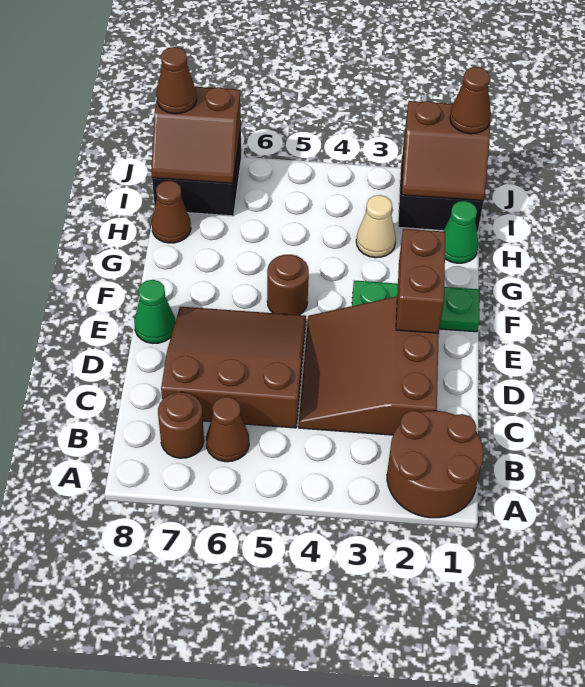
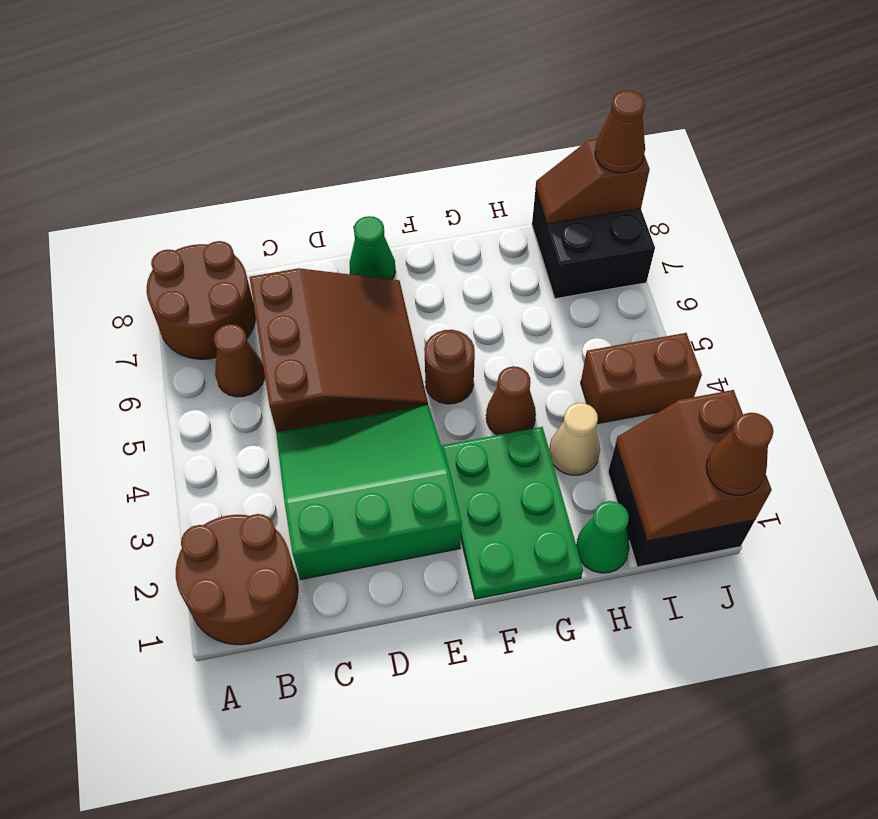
brown round brick B7 level 1 -> brown round brick A7:B8 level 1
brown slope C2:E4 level 1 top 2 -> green slope C2:E4 level 1 top 2
brown brick E2:F2 level 2 -> brown brick I4:J4 level 1
green plate F1:F3 level 1 -> green plate F1:G3 level 1
brown cone H8 level 1 -> brown cone G4 level 1
brown slope I7:J8 level 2 top J -> brown slope I8:J8 level 2 top J

